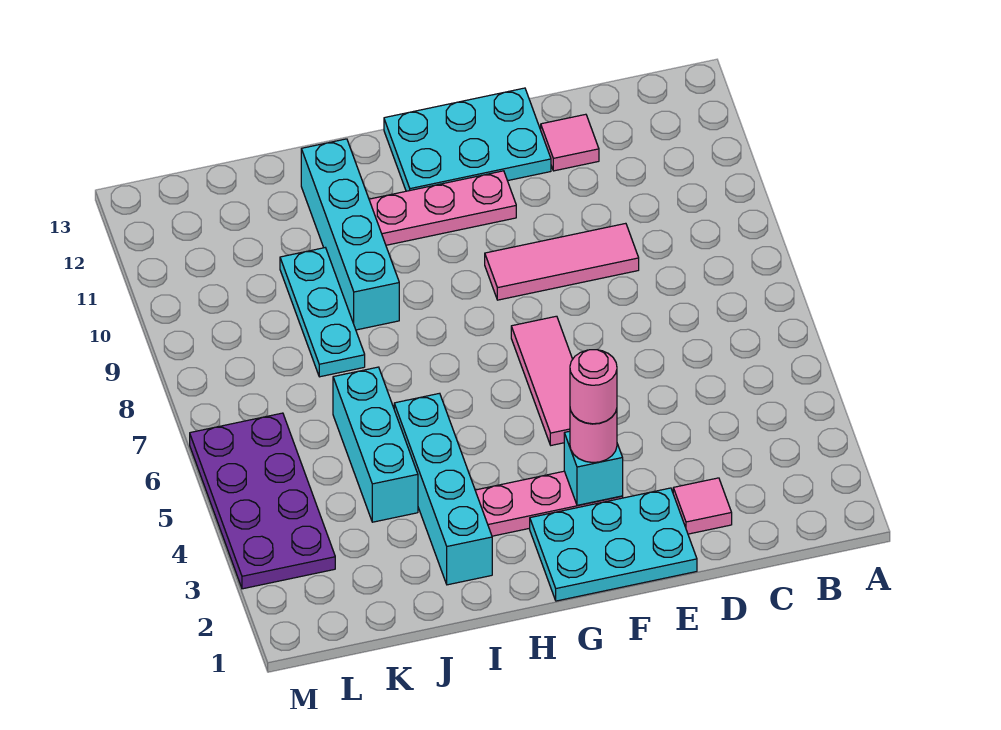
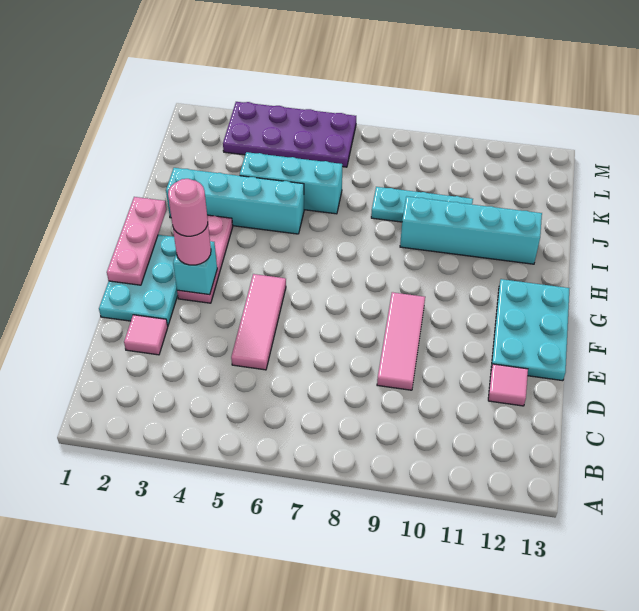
pink tile F5:F7 level 1 -> pink tile D5:F5 level 1
pink plate F11:H11 level 1 -> pink plate F1:H1 level 2

